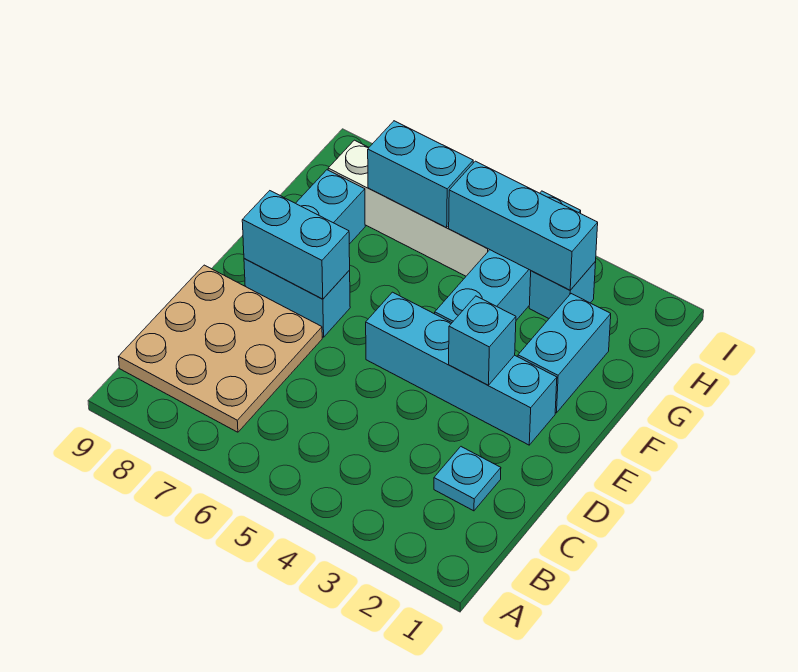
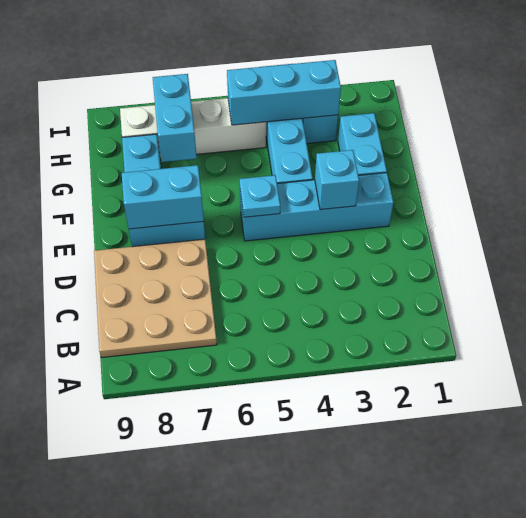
cyan plate C2 level 1 -> cyan plate E5 level 2
cyan brick H6:H7 level 2 -> cyan brick G7:H7 level 2

